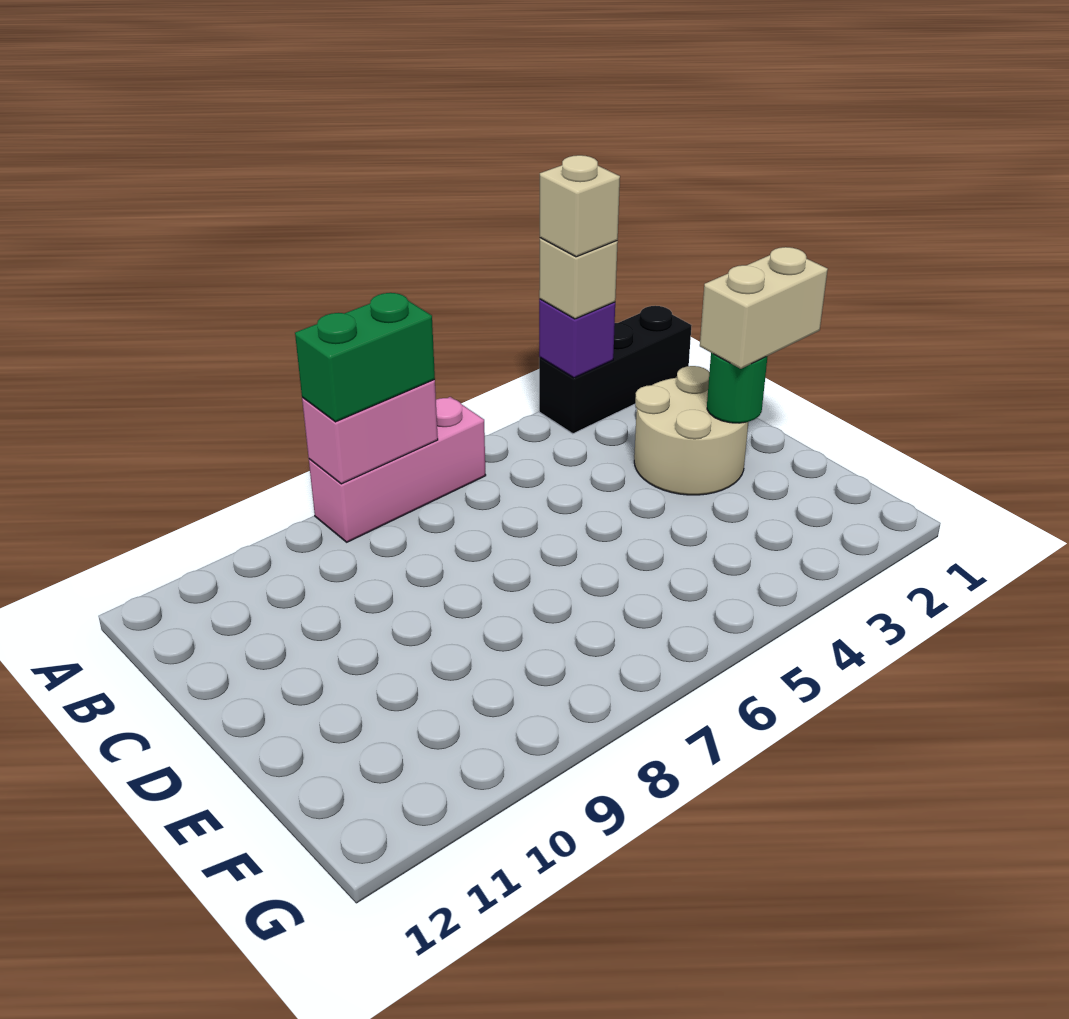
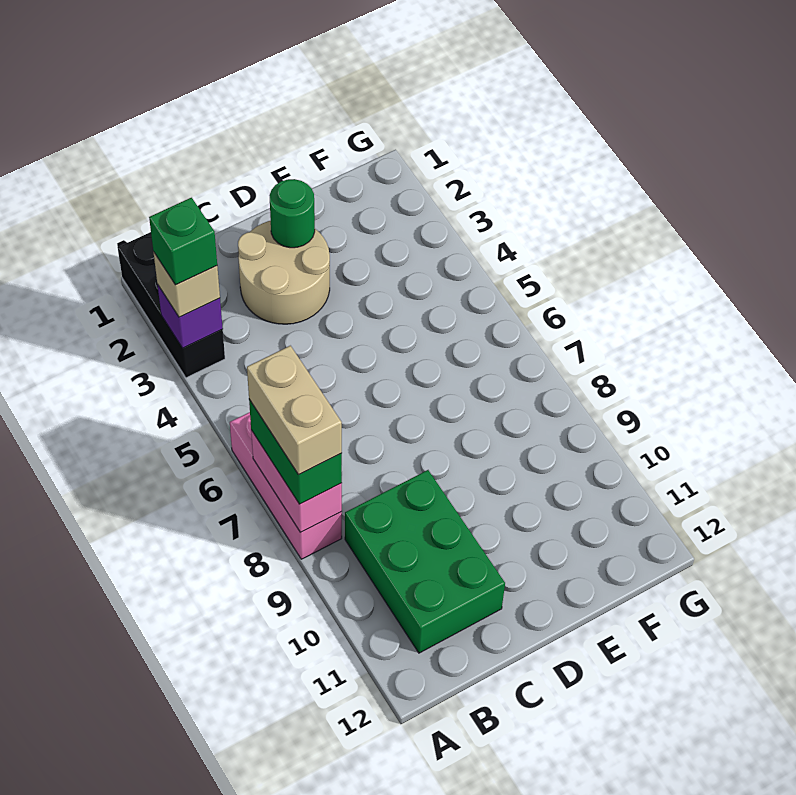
tan brick A3 level 4 -> green brick A3 level 4
none -> green brick B9:C11 level 1
tan brick D1:D2 level 3 -> tan brick A7:A8 level 4

